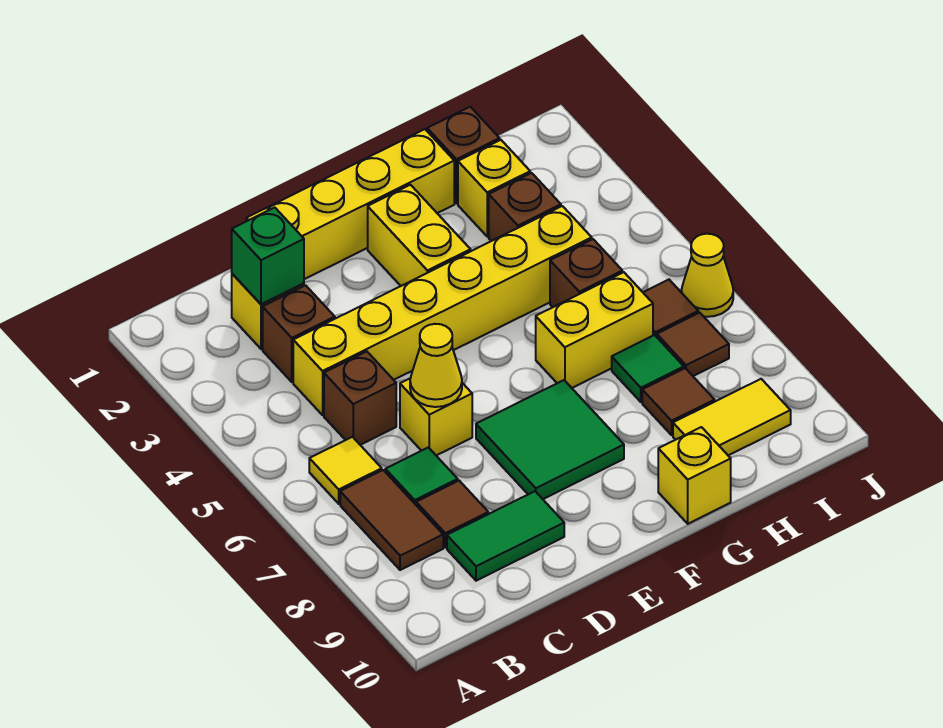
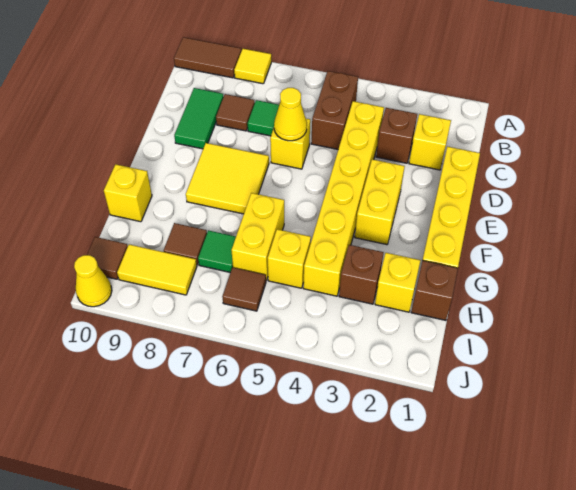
yellow tile B6 level 1 -> yellow tile A8 level 1
brown tile B7:B8 level 1 -> brown tile A9:A10 level 1
green brick C2 level 2 -> none
brown brick C5 level 1 -> brown brick B5:C5 level 1
green tile E7:F8 level 1 -> yellow tile E7:F8 level 1
yellow brick F2:F3 level 1 -> yellow brick E3:F3 level 1
brown brick H5 level 1 -> yellow brick H5 level 1
yellow tile H9:I9 level 1 -> yellow tile I8:I9 level 1
brown tile I7 level 1 -> brown tile I10 level 1
yellow cone J6 level 1 -> yellow cone J10 level 1

